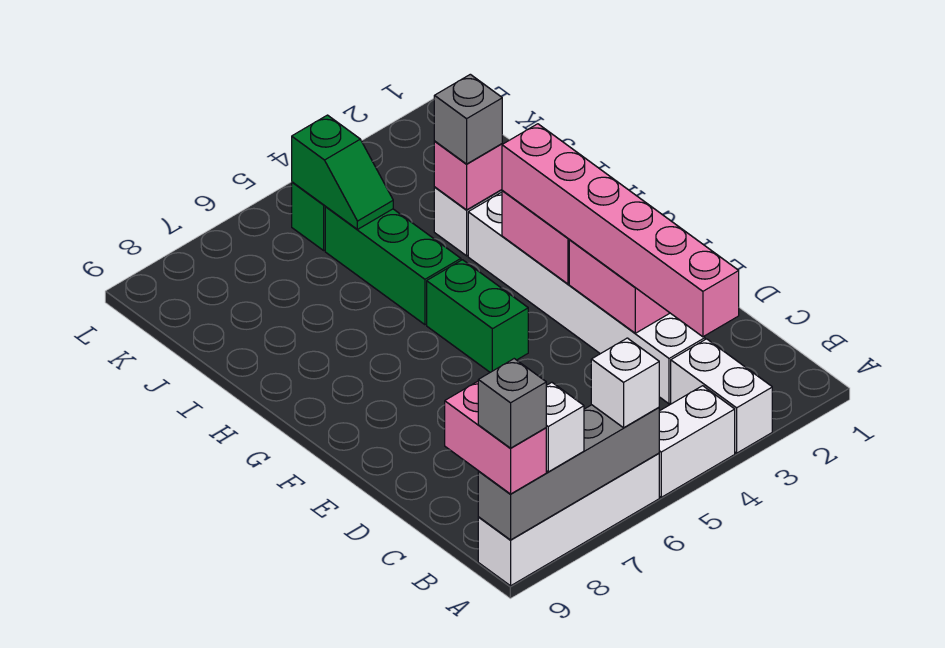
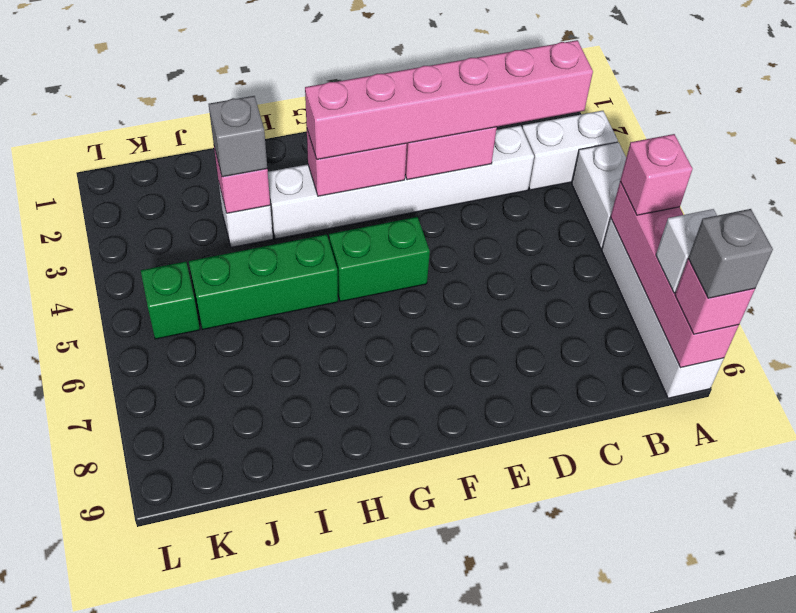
grey brick A6:A9 level 2 -> pink brick A6:A9 level 2
white brick A6 level 3 -> pink brick A6 level 3
pink brick A9:B9 level 3 -> pink brick A9 level 3
green slope J5:K5 level 2 top K -> none

